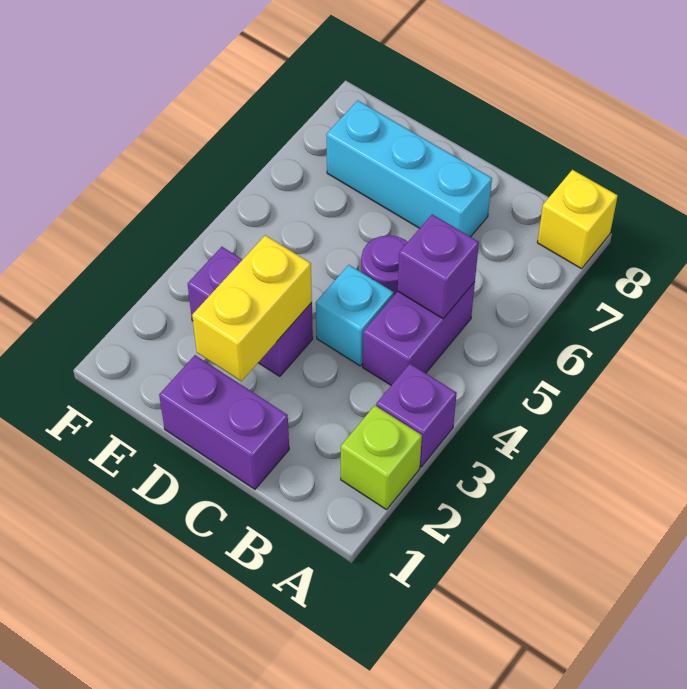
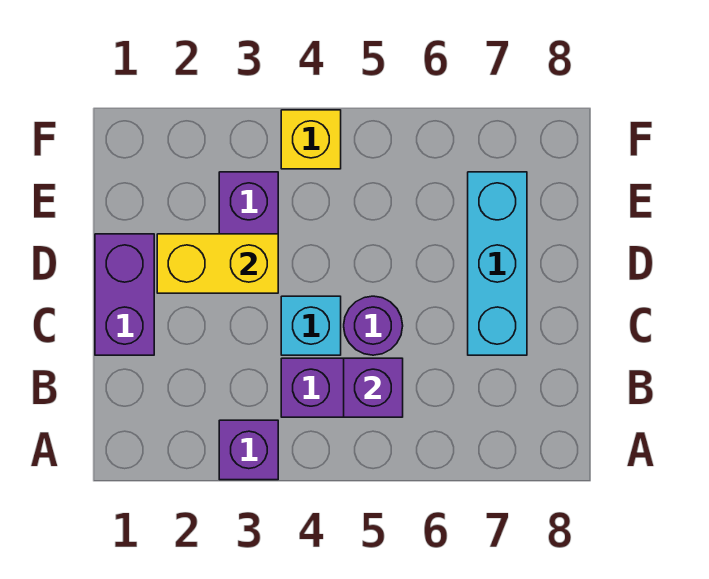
lime brick A2 level 1 -> none
yellow brick A8 level 1 -> yellow brick F4 level 1

